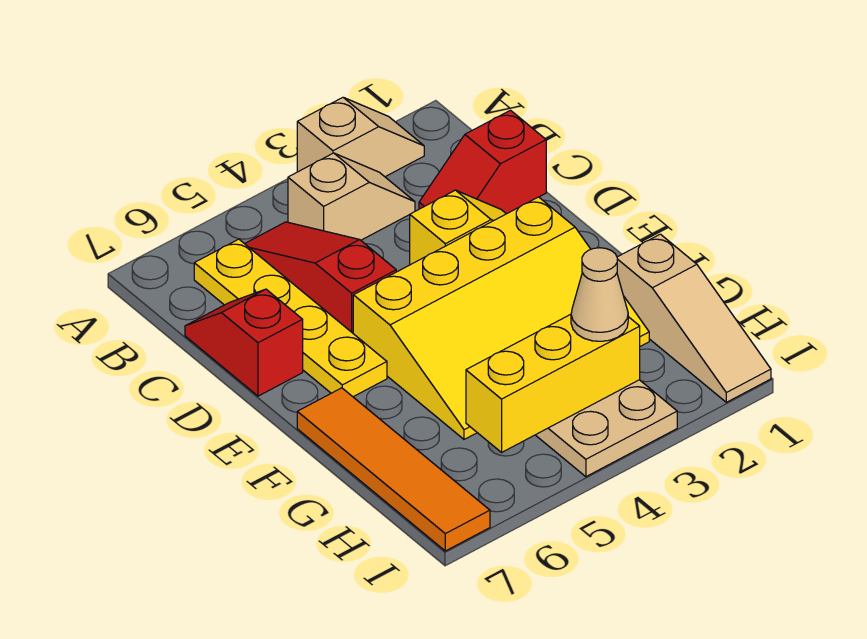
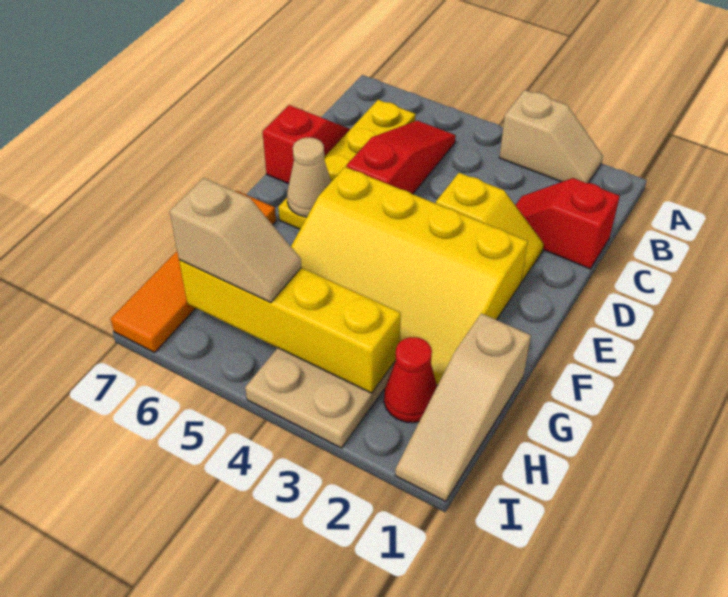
tan slope B3:B4 level 1 top 4 -> tan slope H5:H6 level 3 top 6
none -> red cone H2 level 1
yellow brick H3:H5 level 2 -> yellow brick H3:H6 level 2
tan cone H3 level 3 -> tan cone E6 level 2

